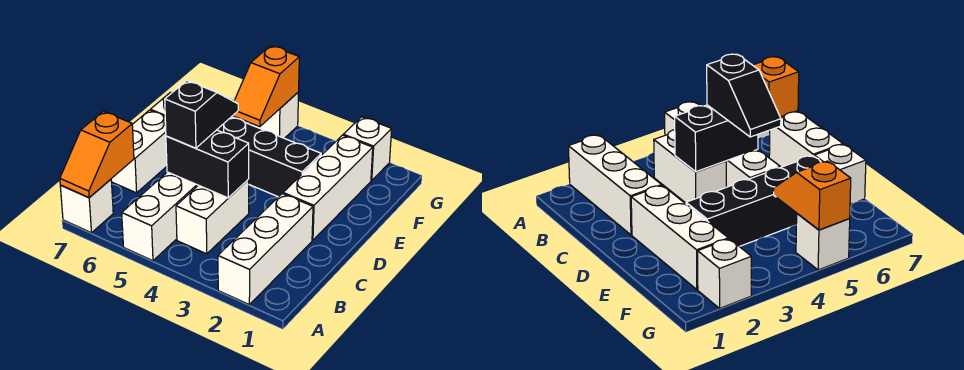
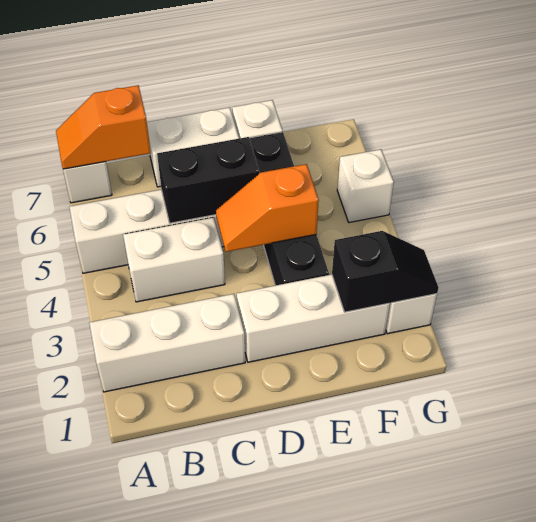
black brick C4:C5 level 2 -> black brick C5:D5 level 2
black slope C5:D5 level 3 top C -> black slope F2:G2 level 2 top F
orange slope F5:G5 level 2 top G -> orange slope D4:E4 level 2 top E

